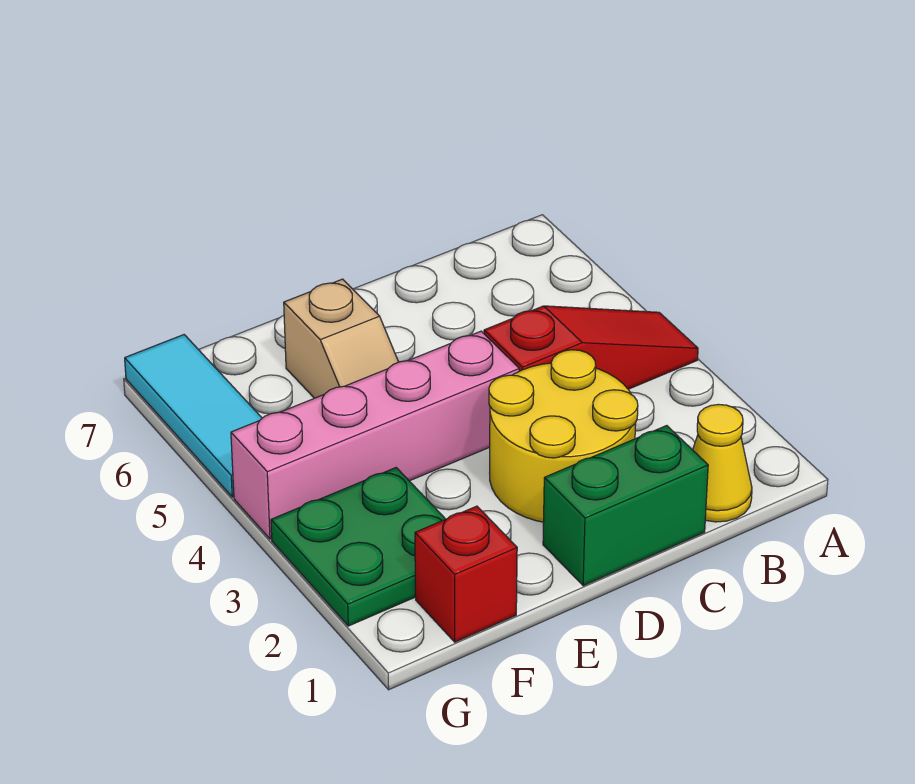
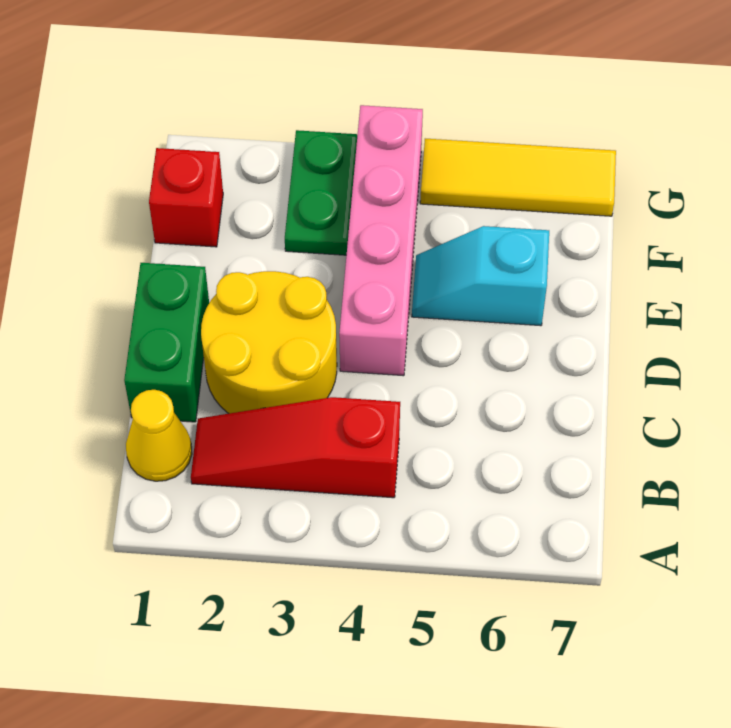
red slope A4:C4 level 1 top C -> red slope B2:B4 level 1 top 4
tan slope E5:E6 level 1 top 6 -> cyan slope E5:E6 level 1 top 6
green plate F2:G3 level 1 -> green plate F3:G3 level 1
cyan tile G5:G7 level 1 -> yellow tile G5:G7 level 1

